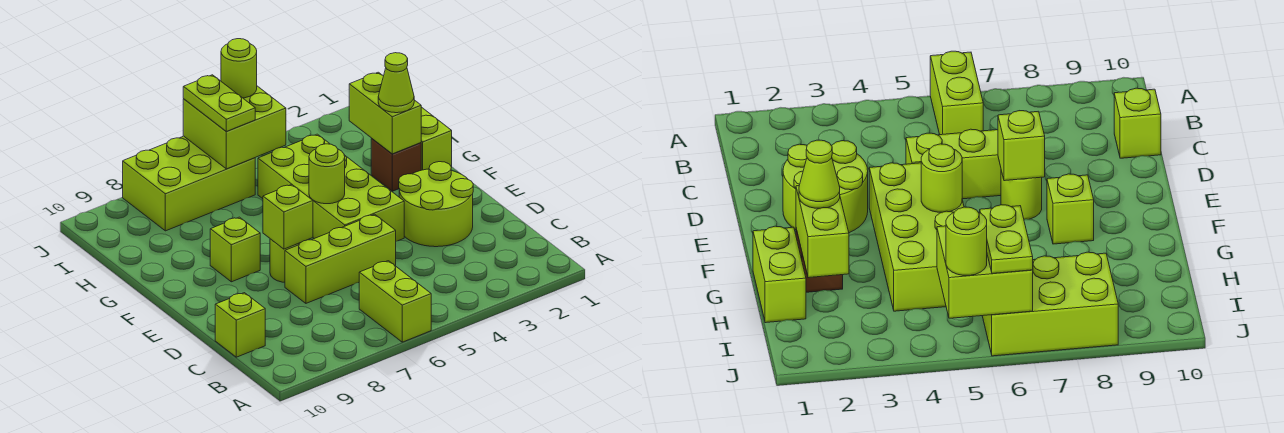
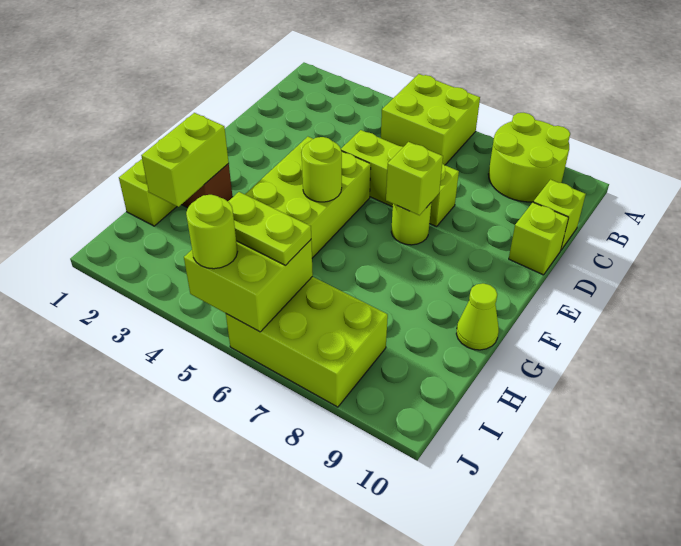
lime brick A6:B6 level 1 -> lime brick A5:B6 level 1
lime round brick D2:E3 level 1 -> lime round brick A8:B9 level 1
lime brick F8 level 1 -> lime brick D10 level 1
lime cone G2 level 3 -> lime cone G10 level 1
lime plate I6:J6 level 3 -> lime plate I5:I6 level 3

